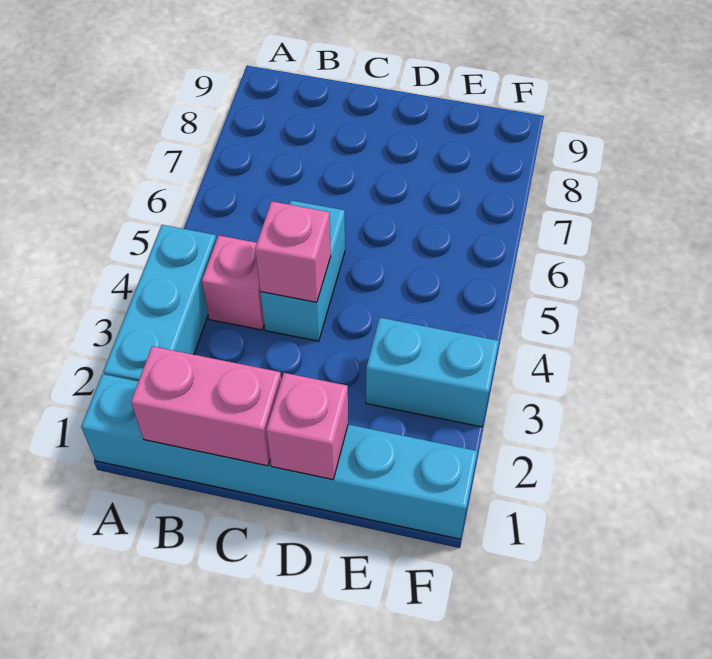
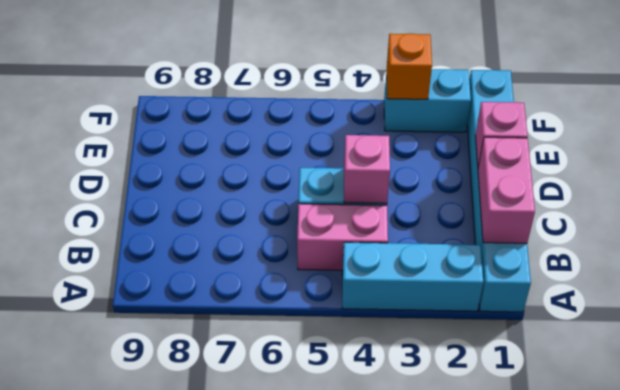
pink brick B4 level 1 -> pink brick B4:B5 level 1
cyan brick E3:F3 level 1 -> cyan brick F2:F3 level 1
none -> orange brick F3 level 2

